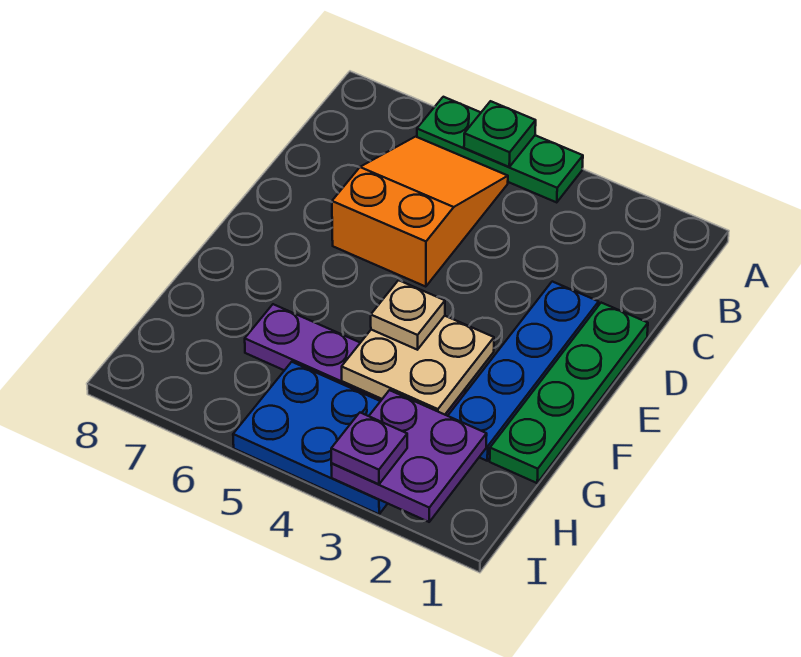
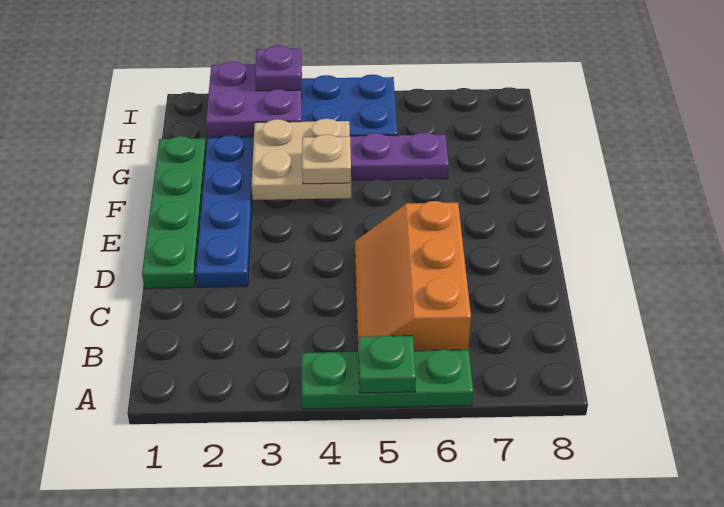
orange slope B5:D6 level 1 top D -> orange slope B5:D6 level 1 top 6

